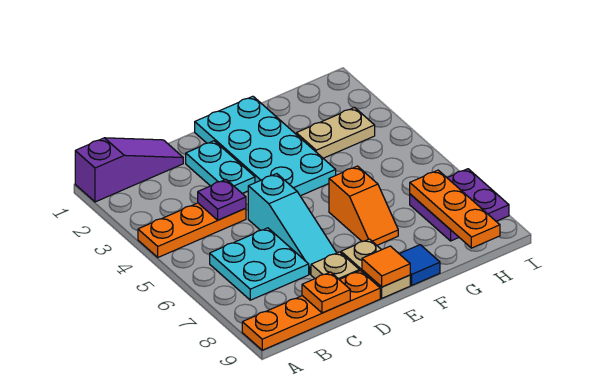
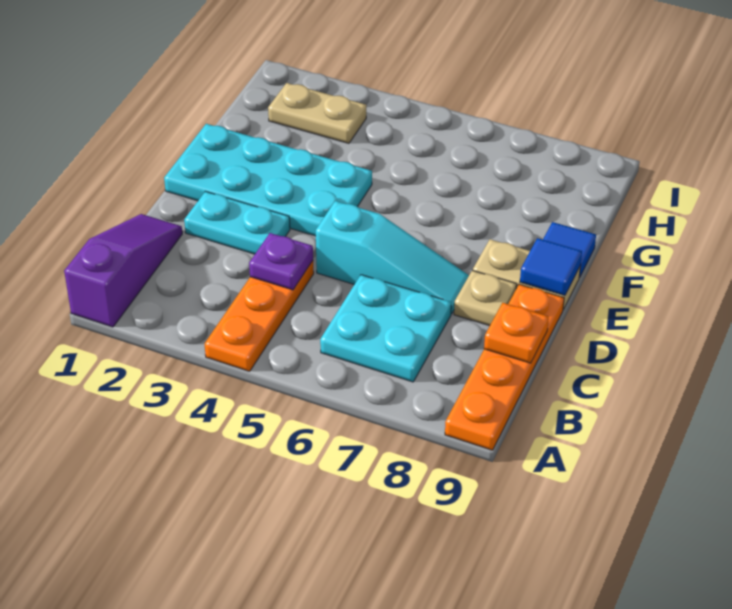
orange tile E9 level 2 -> blue tile E9 level 2
orange slope F6:F7 level 1 top 6 -> none
tan plate G3:H3 level 1 -> tan plate H2:H3 level 1
purple plate H7:I8 level 1 -> none
orange plate H7:H9 level 2 -> none

